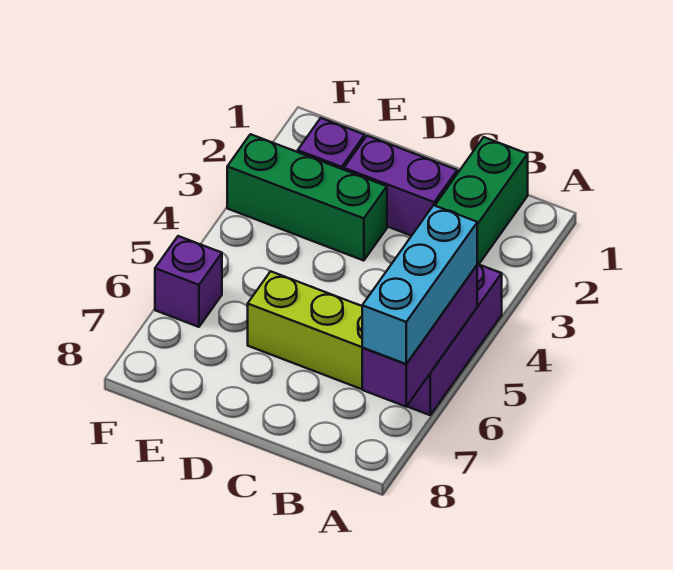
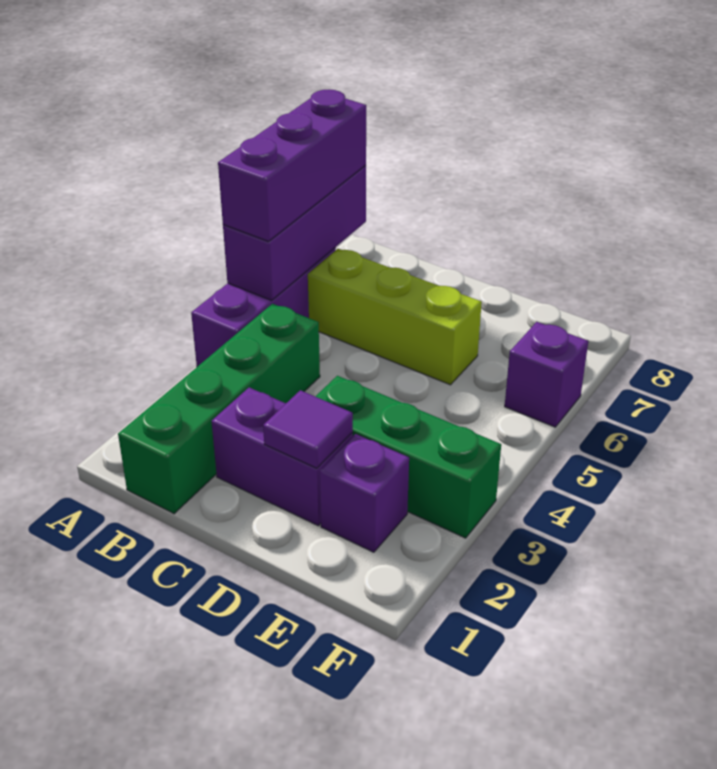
cyan brick A5:A7 level 3 -> purple brick A5:A7 level 3
none -> purple tile D2 level 2

